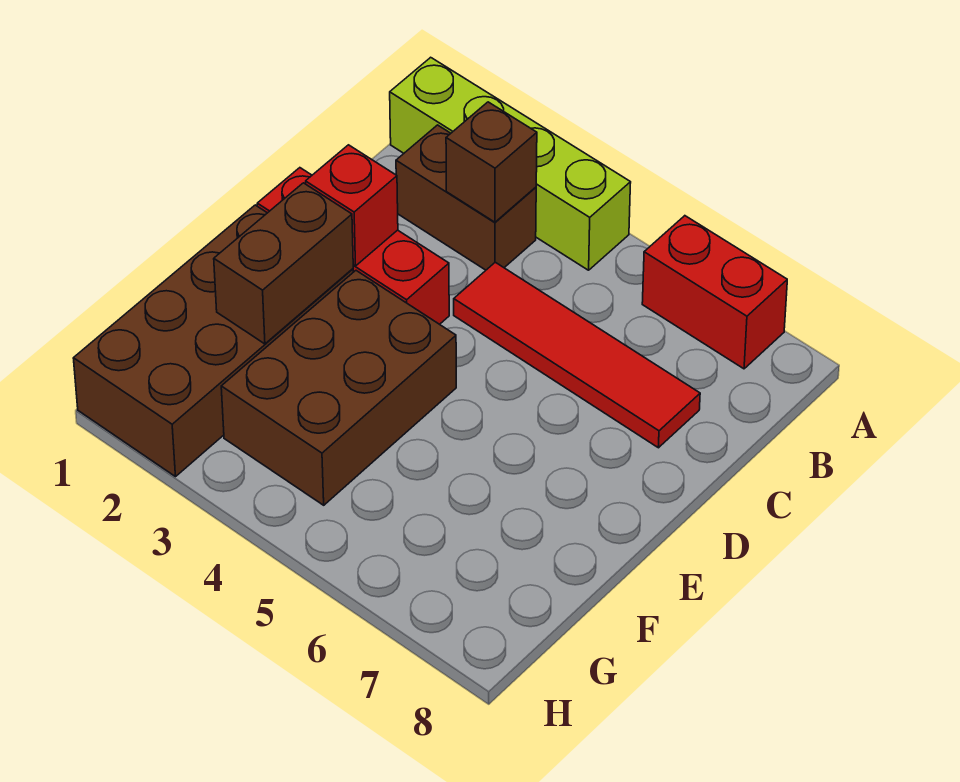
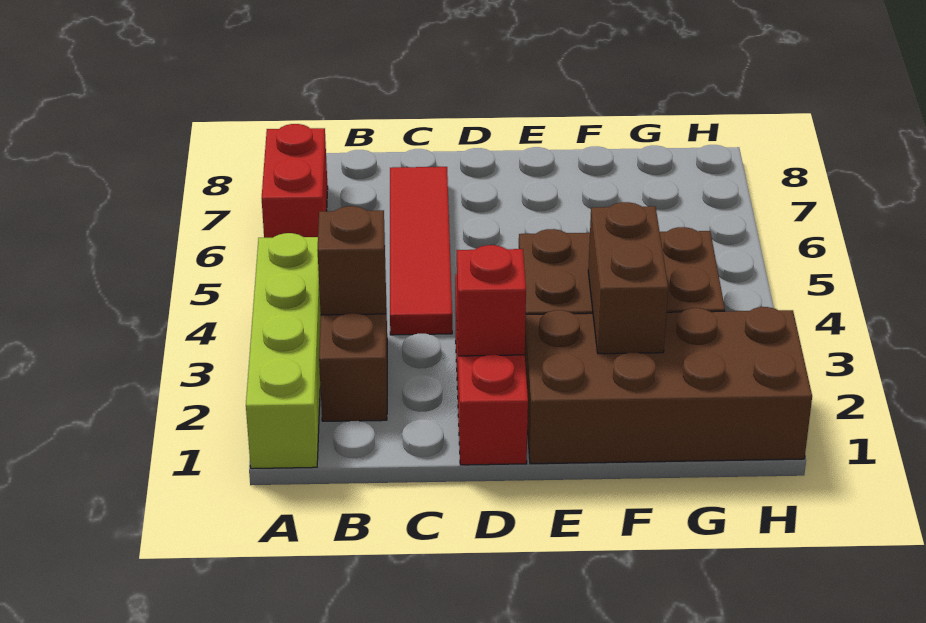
brown brick E2:F2 level 2 -> brown brick F2:F3 level 2

